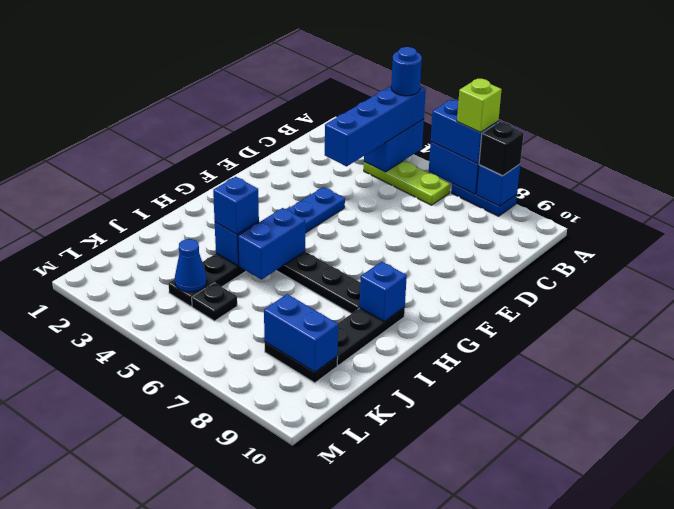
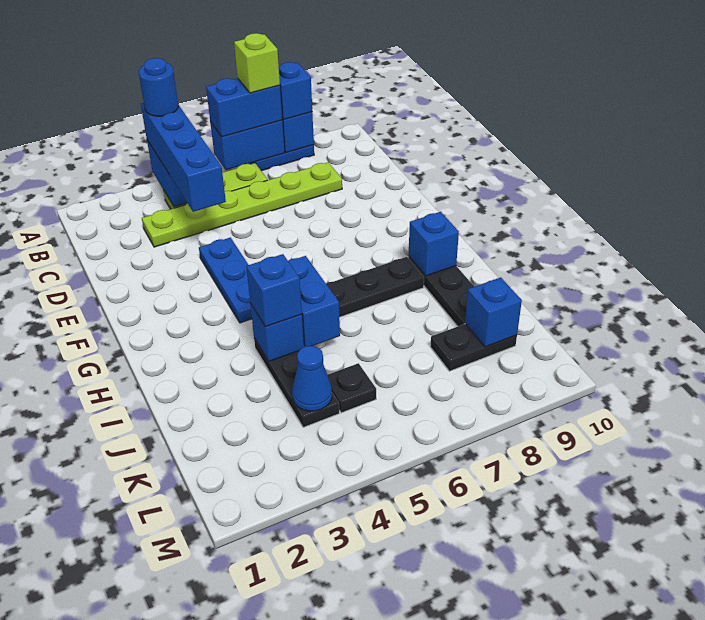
black brick A8 level 3 -> blue brick A8 level 3
none -> lime plate C3:C8 level 1
blue brick K8:K9 level 2 -> blue brick K9 level 2

